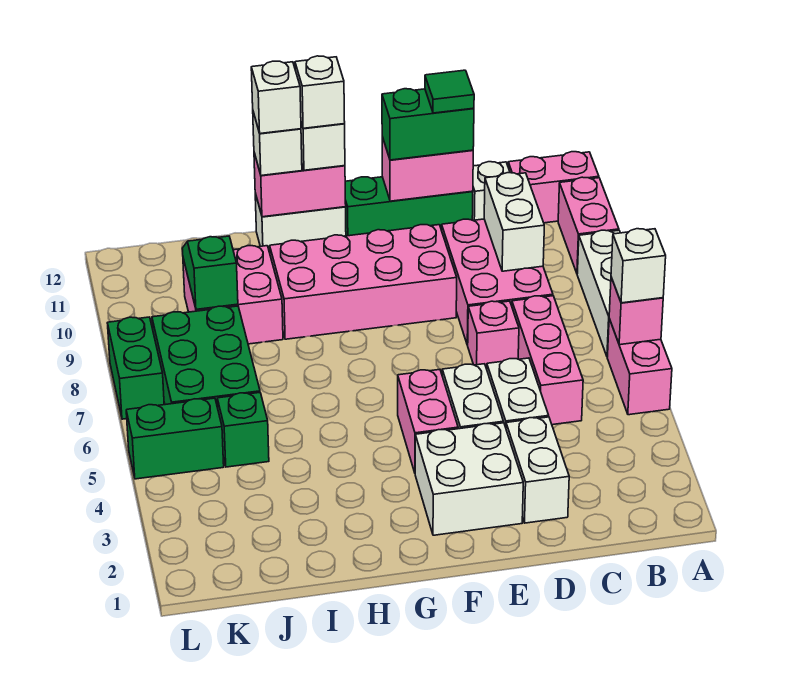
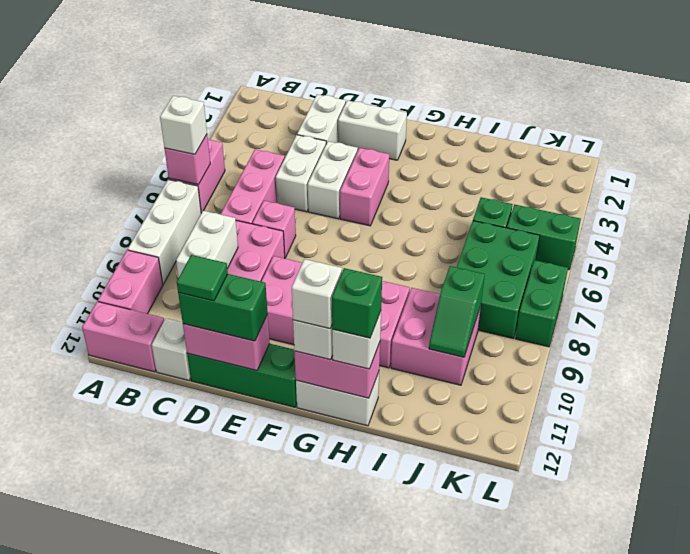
white brick E2:F3 level 1 -> white brick E2:F2 level 1
white brick H12 level 4 -> green brick H12 level 4

